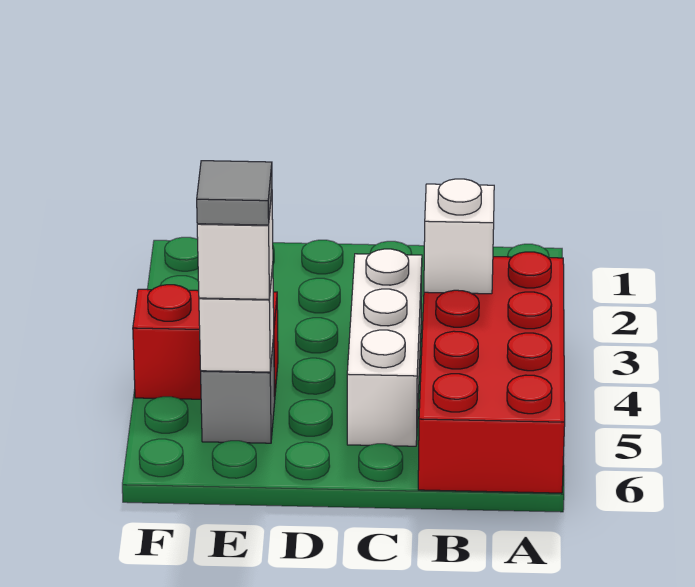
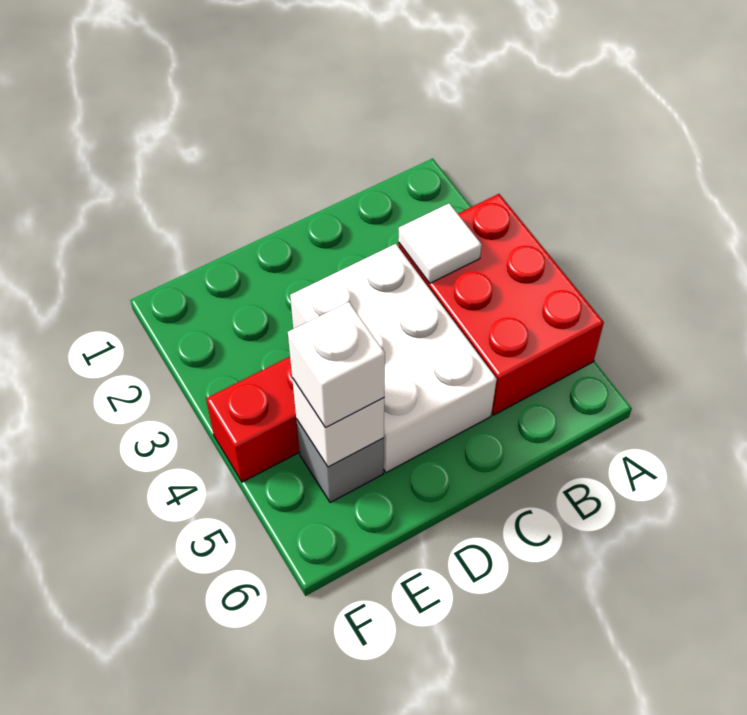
red brick A3:B6 level 1 -> red brick A3:B5 level 1
white brick B3 level 2 -> white tile B3 level 2
white brick C3:C5 level 1 -> white brick C3:D5 level 1
grey tile E5 level 4 -> none

